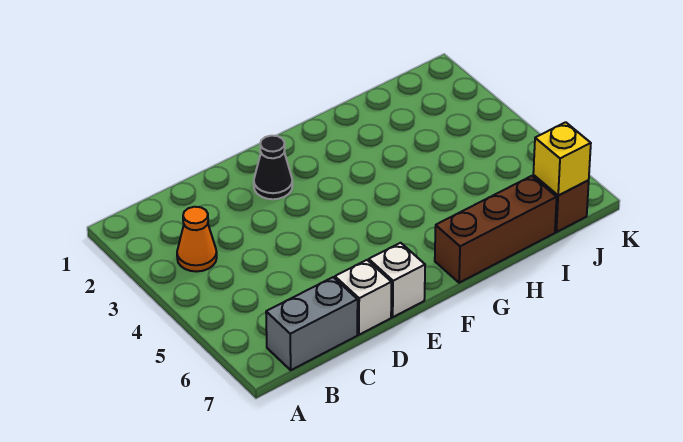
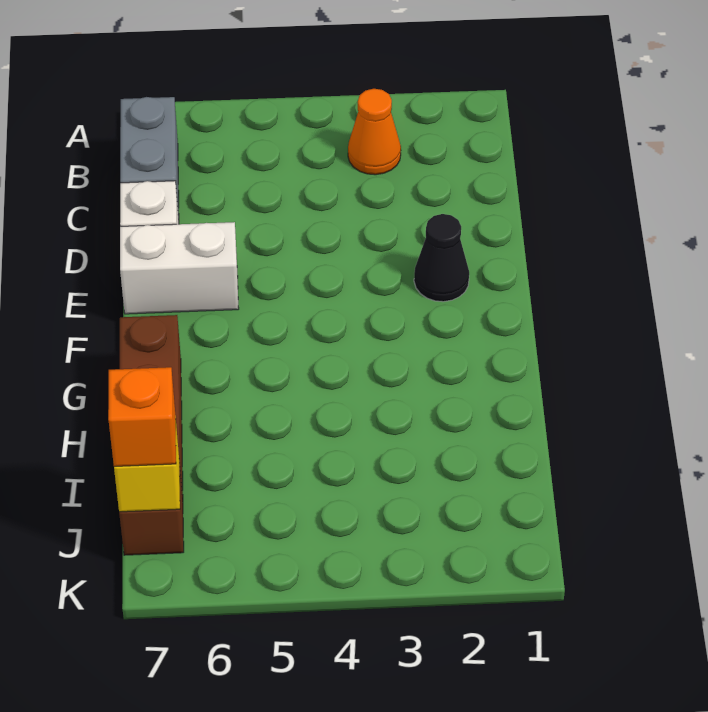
white brick E7 level 1 -> white brick E6:E7 level 1
none -> orange brick J7 level 3

